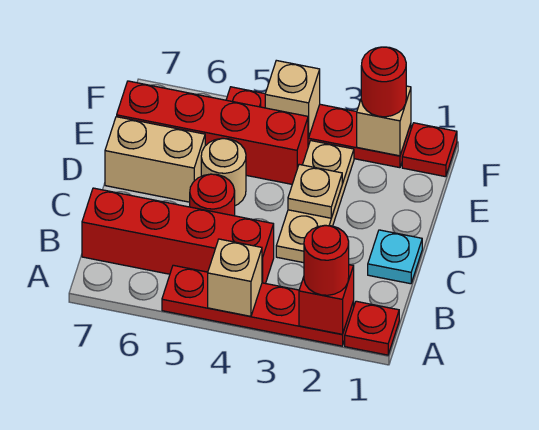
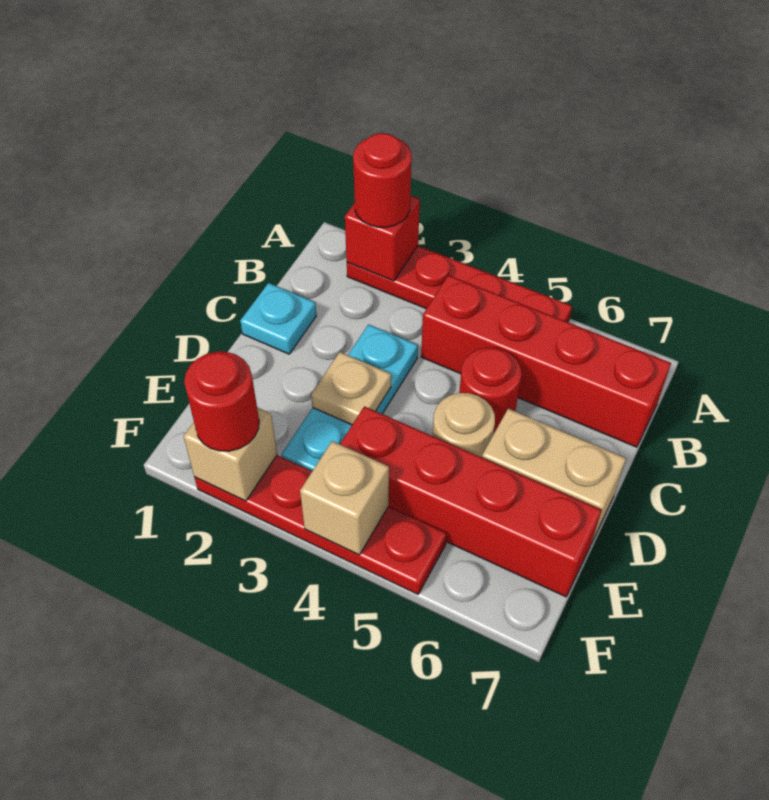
red plate A1 level 1 -> none
tan brick A4 level 2 -> none
tan plate C3:E3 level 1 -> cyan plate C3:E3 level 1
red plate F1 level 1 -> none

